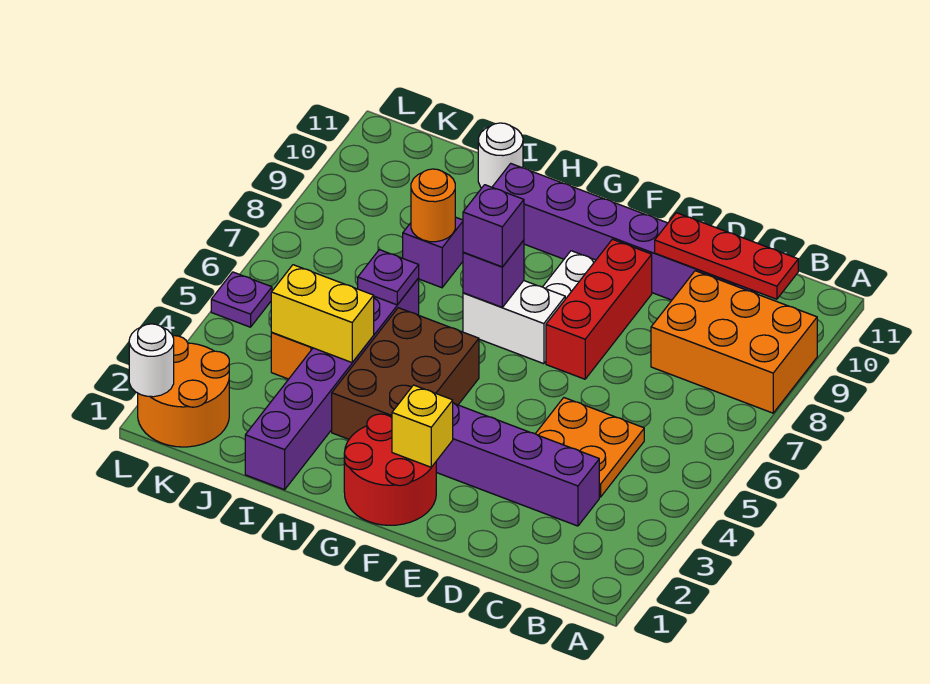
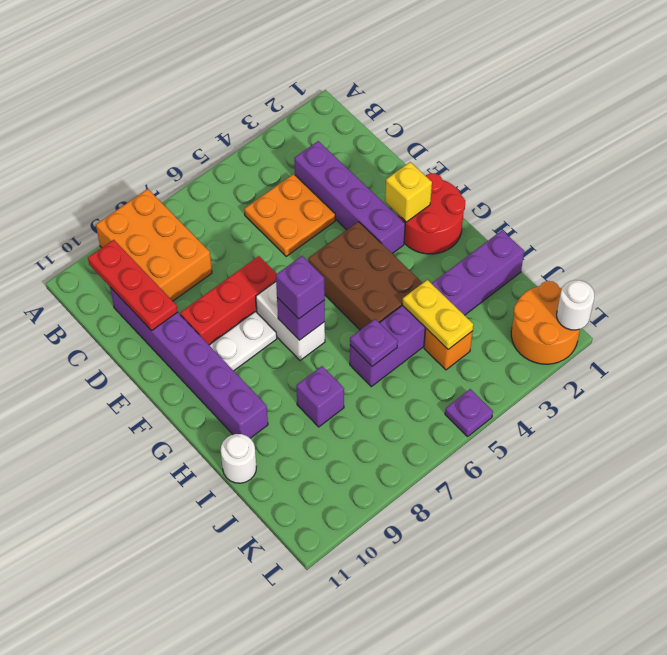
brown brick G3:H5 level 1 -> brown brick F4:H5 level 1
yellow brick I4:J4 level 2 -> yellow plate I4:J4 level 2
orange round brick I8 level 2 -> none

